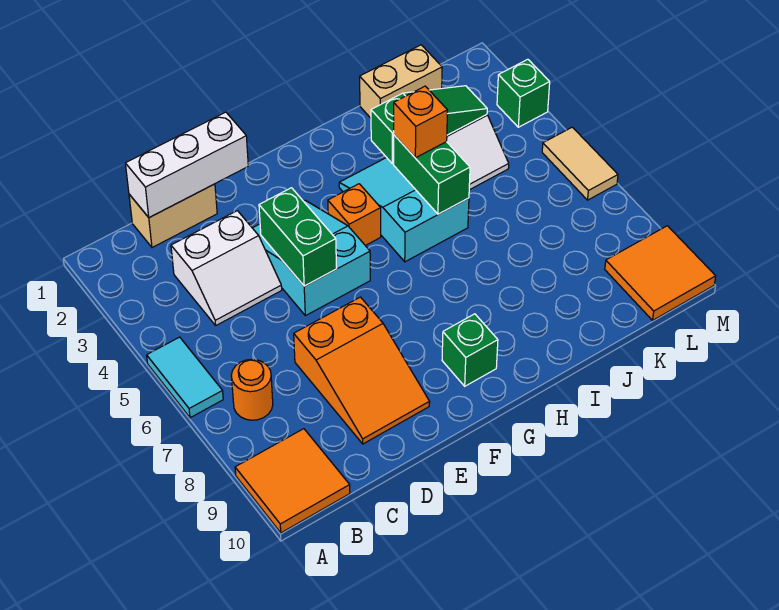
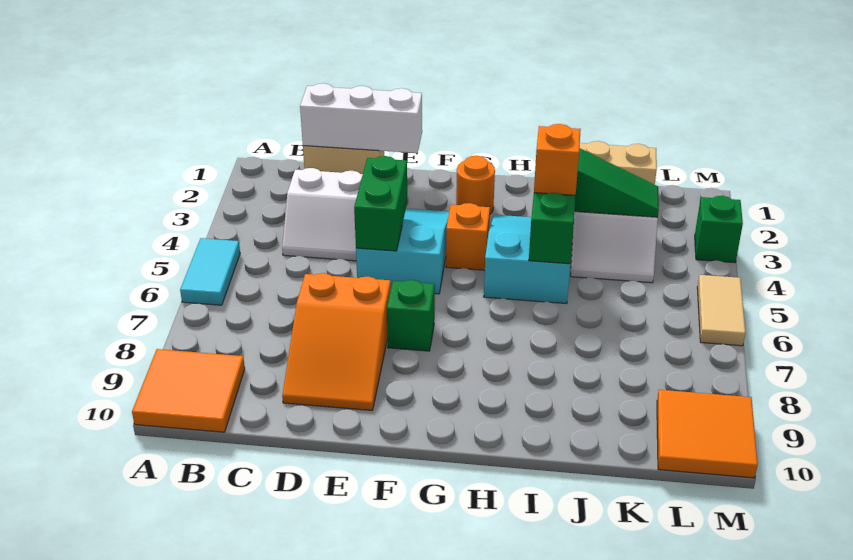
orange round brick B7 level 1 -> orange round brick G2 level 1
green brick G9 level 1 -> green brick F7 level 1

